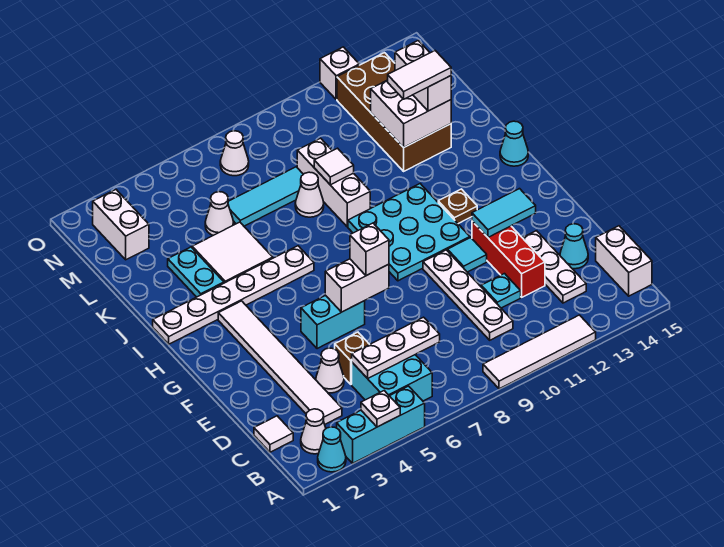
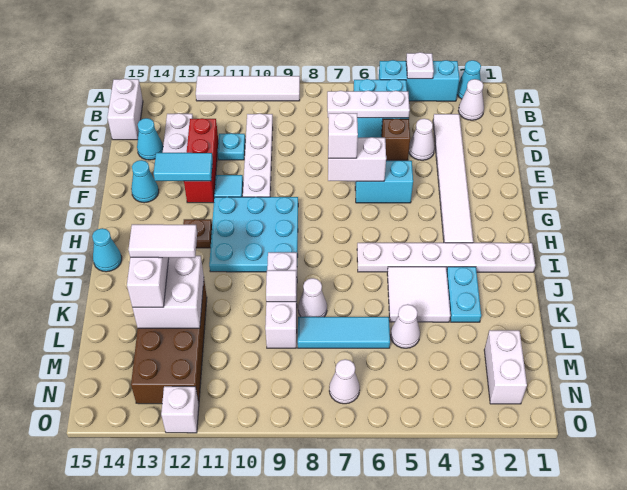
white tile C1 level 1 -> none
none -> cyan cone F14 level 1

